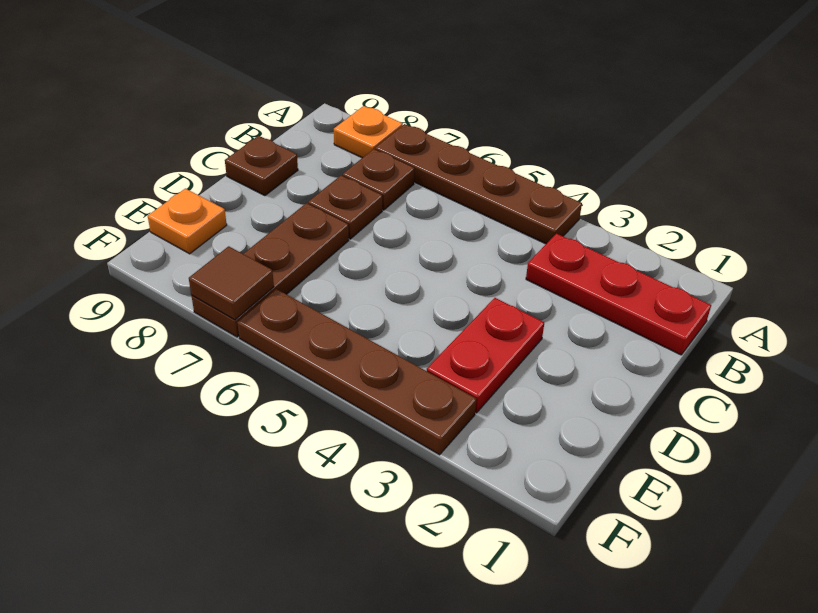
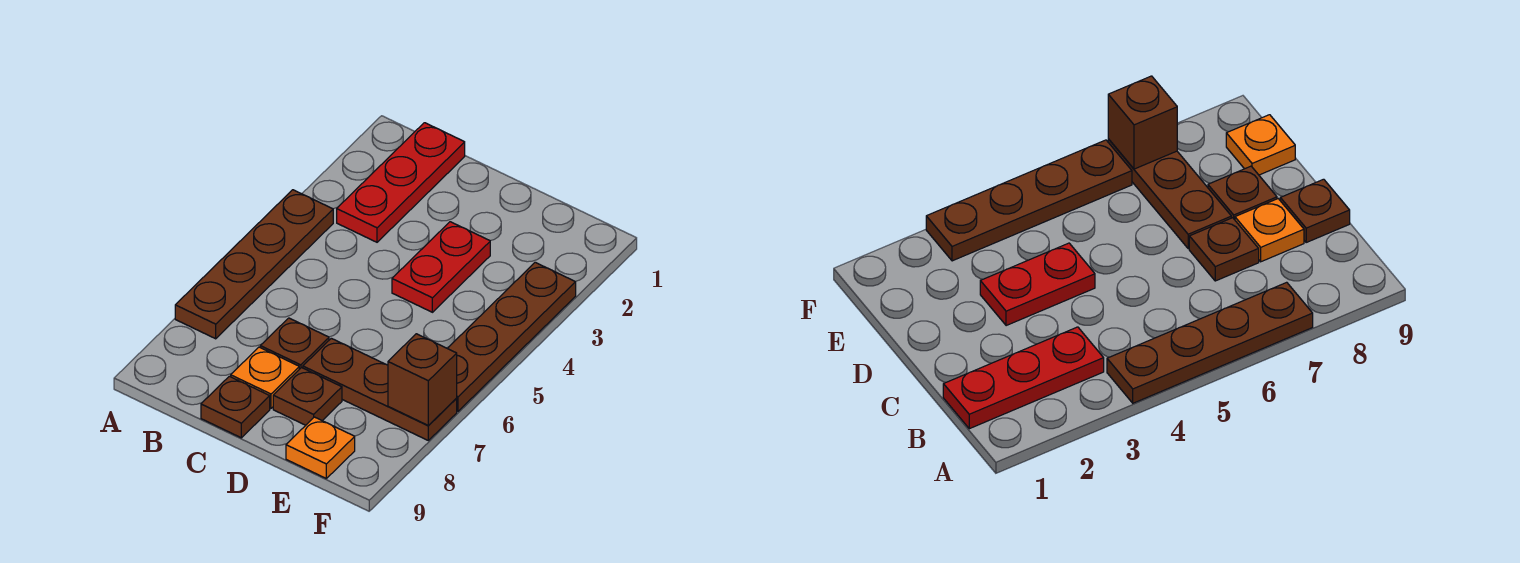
orange plate A8 level 1 -> orange plate C8 level 1
brown plate B7 level 1 -> brown plate D8 level 1
red plate D3:E3 level 1 -> red plate D3:D4 level 1
brown tile F7 level 2 -> brown brick F7 level 2

